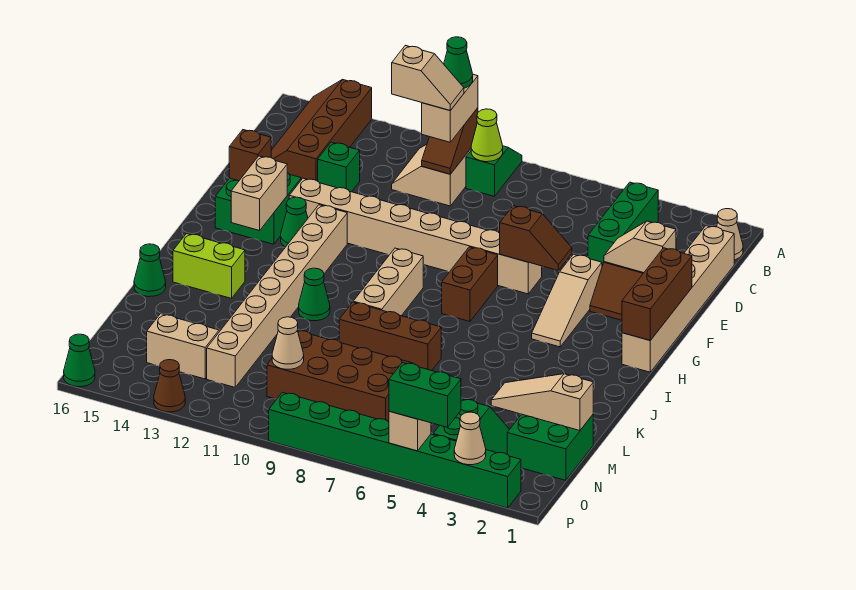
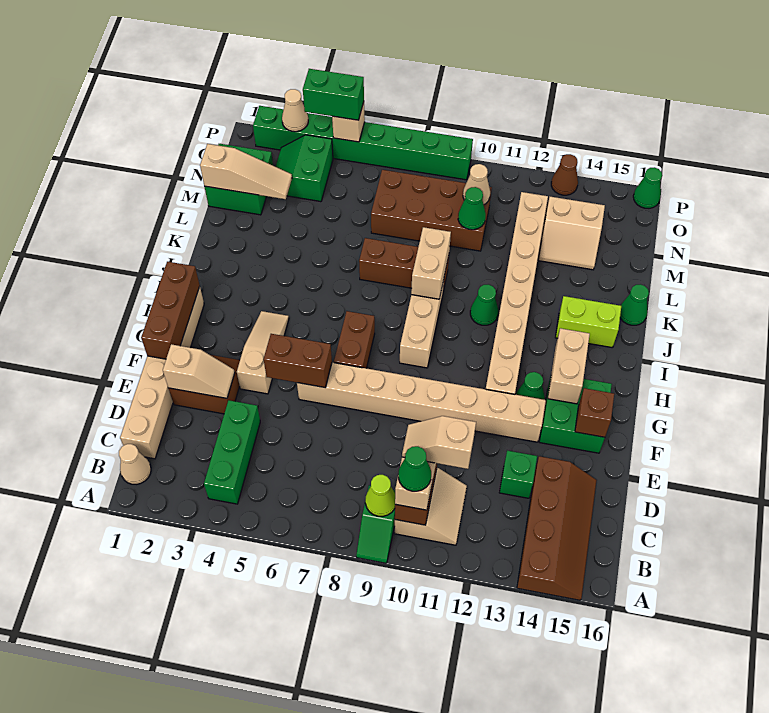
brown slope F5:F6 level 2 top 6 -> brown brick F5:F6 level 2
none -> tan brick J9:K9 level 2
none -> green cone M10 level 2

